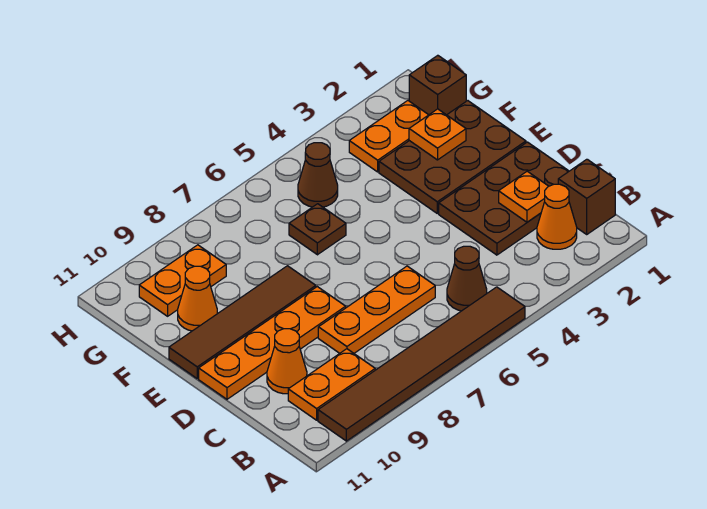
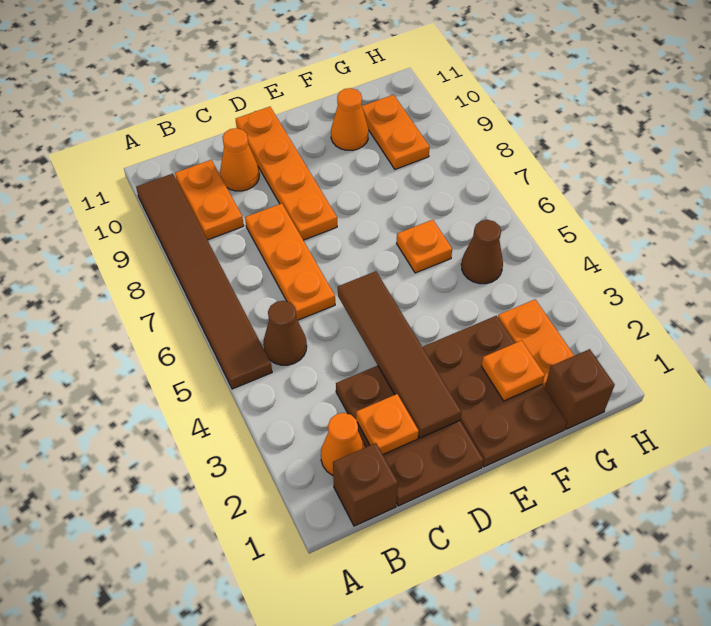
brown tile E8:E11 level 1 -> brown tile D2:D5 level 2
brown plate F6 level 1 -> orange plate F6 level 1

